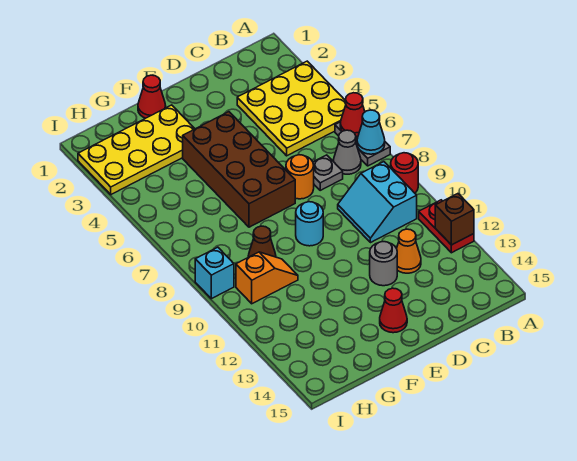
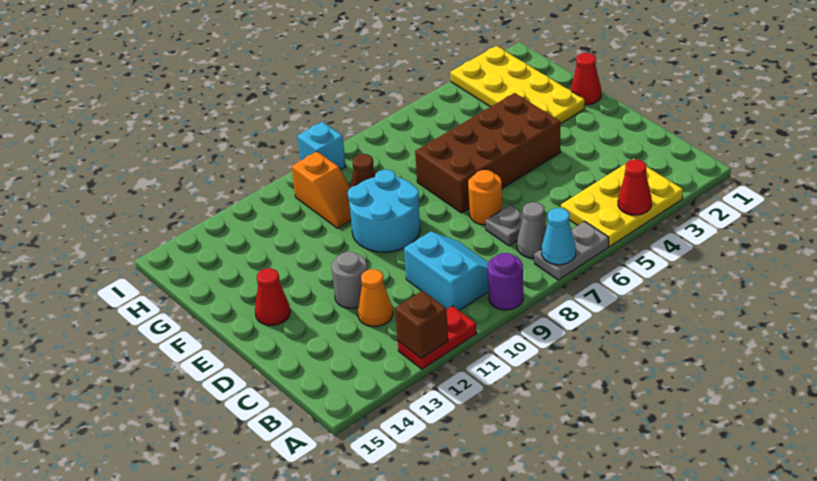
yellow plate A3:C5 level 1 -> yellow plate A3:B5 level 1
red cone A6 level 2 -> red cone A4 level 2
red round brick A9 level 1 -> purple round brick A9 level 1
cyan slope B9:C10 level 1 top B -> cyan slope B9:C10 level 1 top 10
cyan round brick E9 level 1 -> cyan round brick E9:F10 level 1

